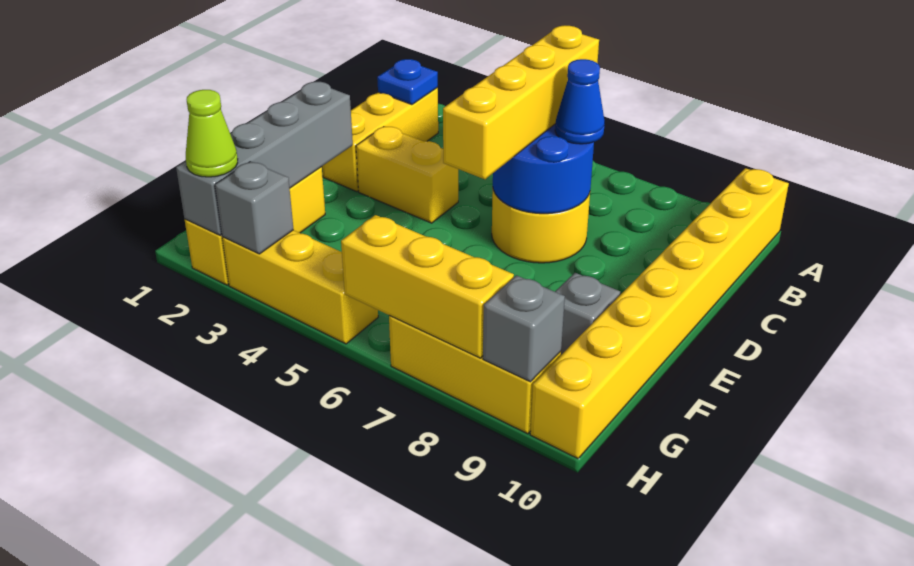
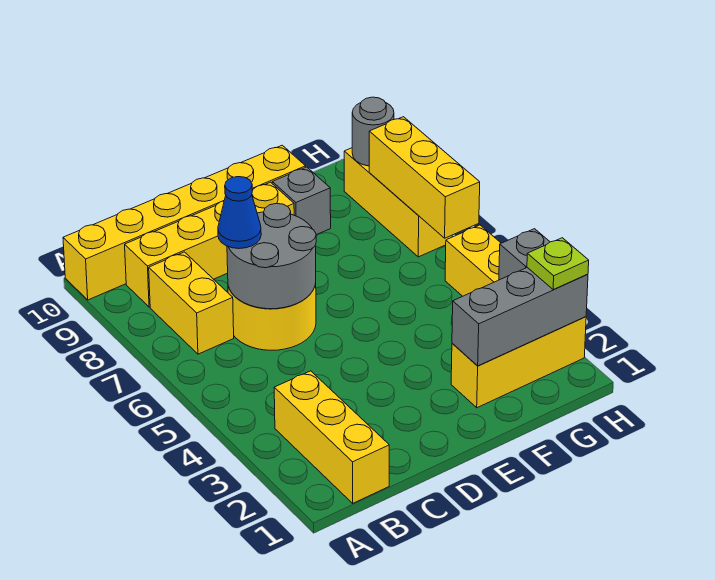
yellow brick A10:H10 level 1 -> yellow brick A10:F10 level 1
yellow brick B2:D2 level 1 -> yellow brick B1:B3 level 1
blue plate B2 level 2 -> none
yellow brick B6:E6 level 3 -> yellow brick B9:E9 level 1
blue round brick C6:D7 level 2 -> grey round brick C6:D7 level 2
yellow brick D3:D4 level 1 -> yellow brick B7:B8 level 1
grey brick E2:H2 level 2 -> grey brick F2:H2 level 2
lime cone H2 level 3 -> lime plate H2 level 3
grey brick H9 level 2 -> grey round brick H9 level 2

